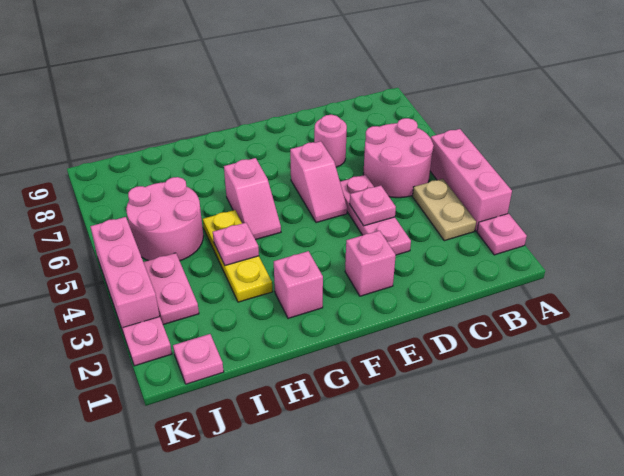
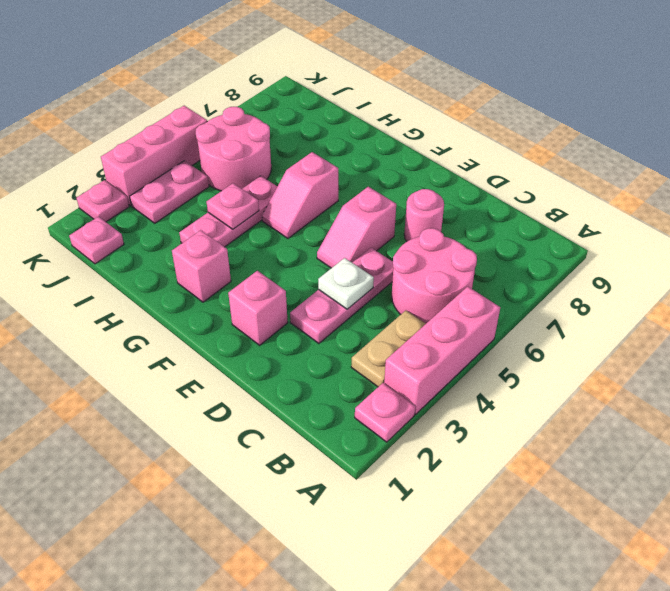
pink plate D4 level 2 -> white plate D4 level 2
yellow plate H3:H5 level 1 -> pink plate H3:H5 level 1

